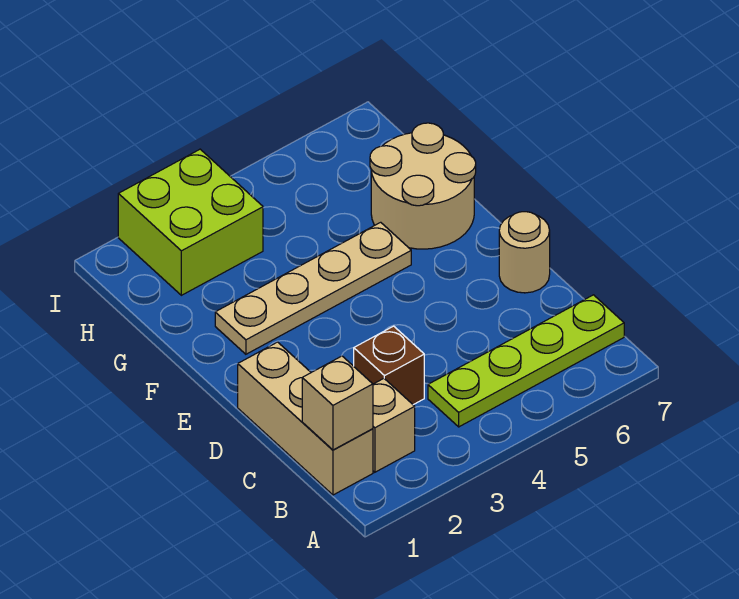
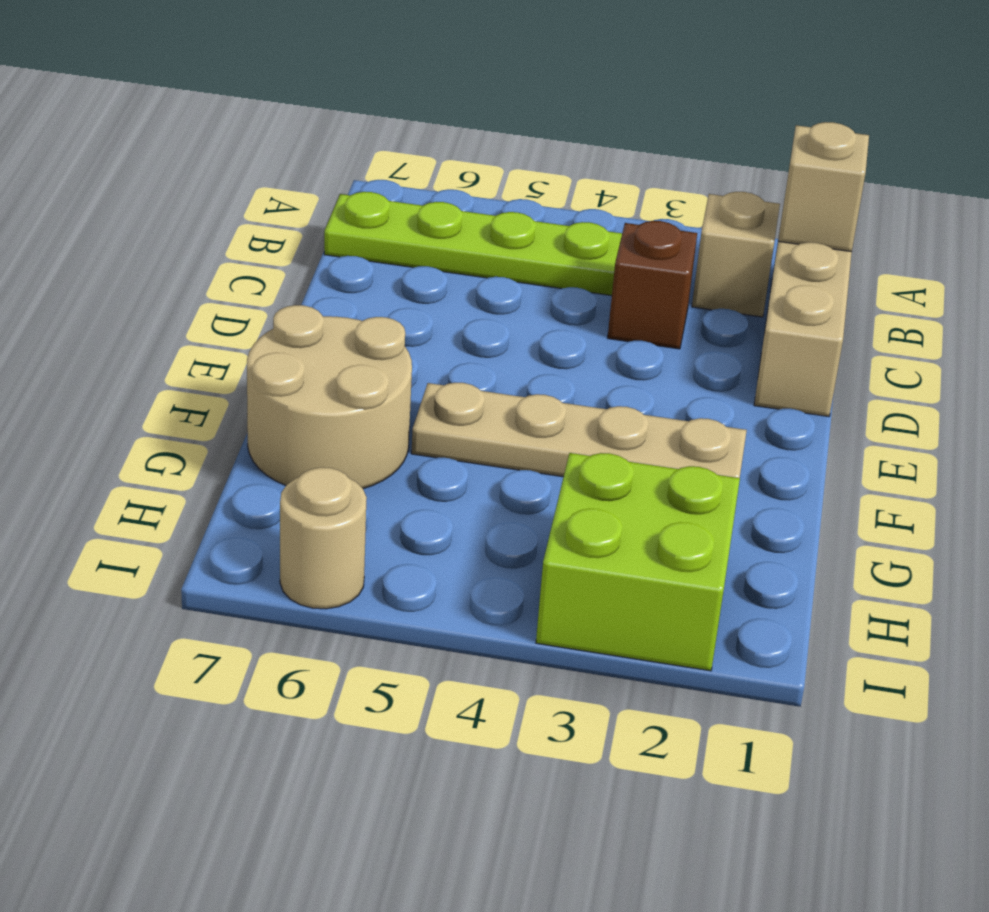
tan round brick D7 level 1 -> tan round brick I6 level 1

